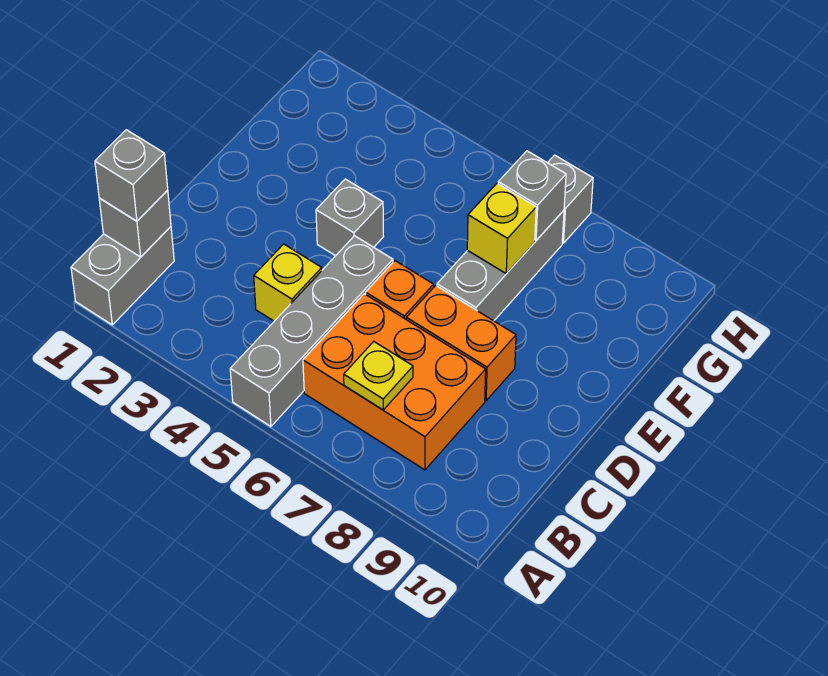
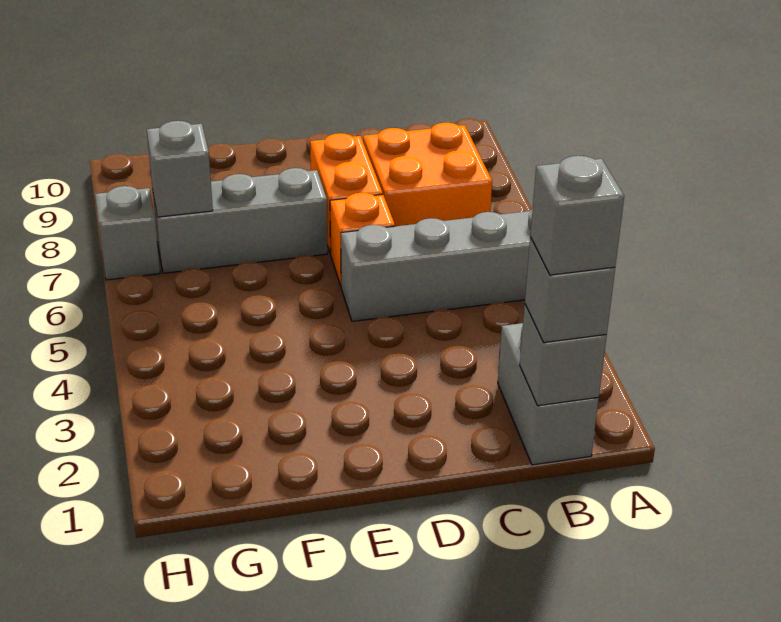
grey brick A1:B1 level 1 -> grey brick B1:B2 level 1
orange brick B6:C8 level 1 -> orange brick B7:C8 level 1
yellow plate B7 level 2 -> none
yellow brick C4 level 1 -> none
grey brick E4 level 1 -> grey brick B1 level 4
yellow brick F7 level 2 -> none

